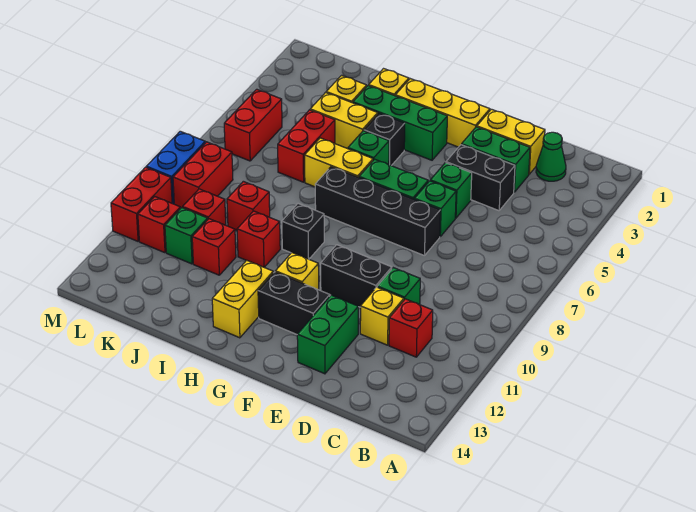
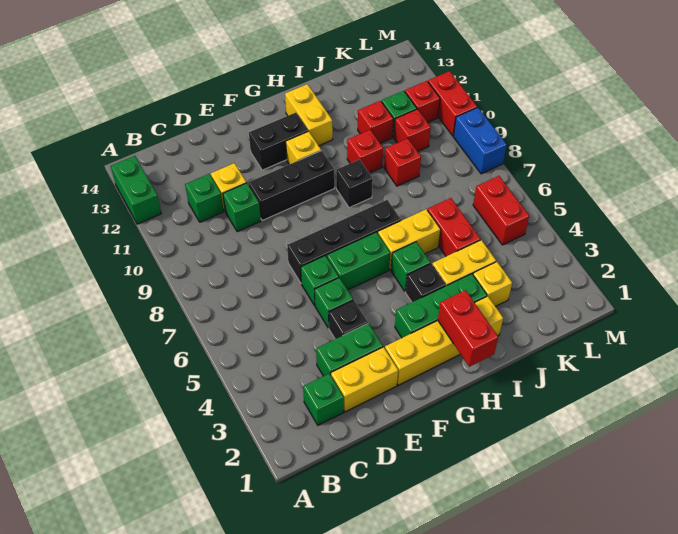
green cone C2 level 1 -> green brick C2 level 1
red brick C11 level 1 -> green brick C11 level 1
black brick D4:E4 level 1 -> black brick E4 level 1
black brick E10:F10 level 1 -> black brick E10:G10 level 1
green brick E12:E13 level 1 -> green brick A12:A13 level 1
red brick L8:L9 level 1 -> red brick H1:H2 level 2

